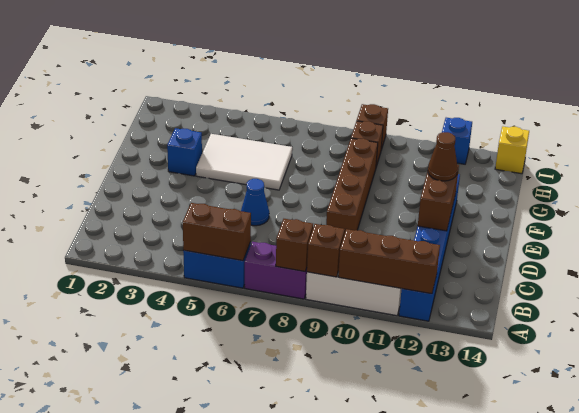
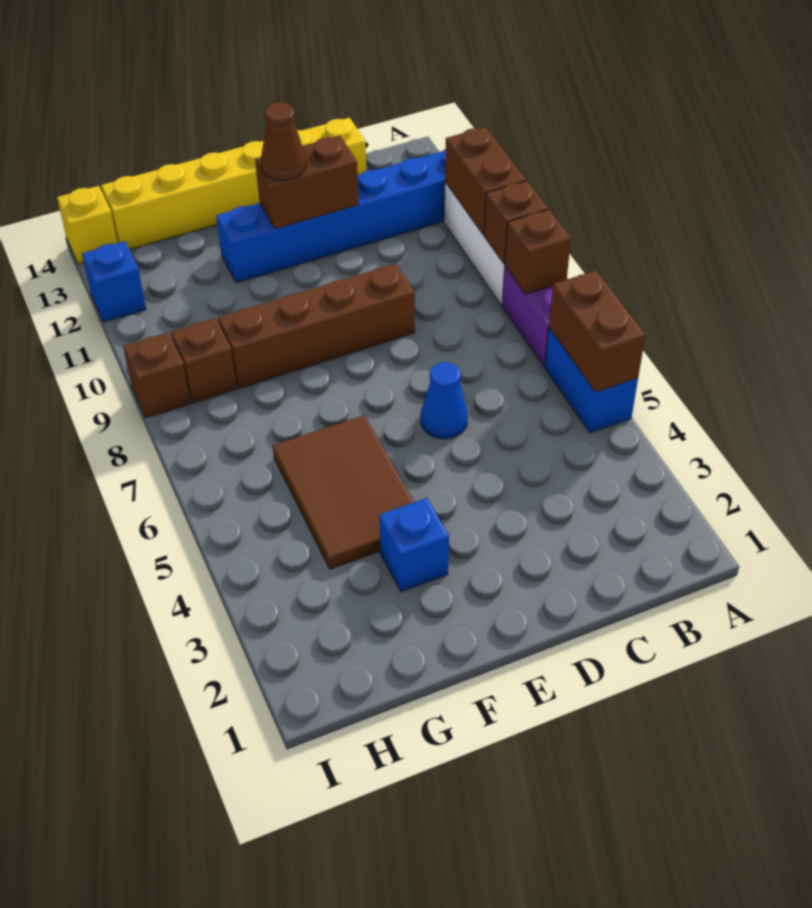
brown brick A10:A12 level 2 -> brown brick A10:A11 level 2
none -> yellow brick C14:H14 level 1
white tile F4:G6 level 1 -> brown tile F4:G6 level 1

